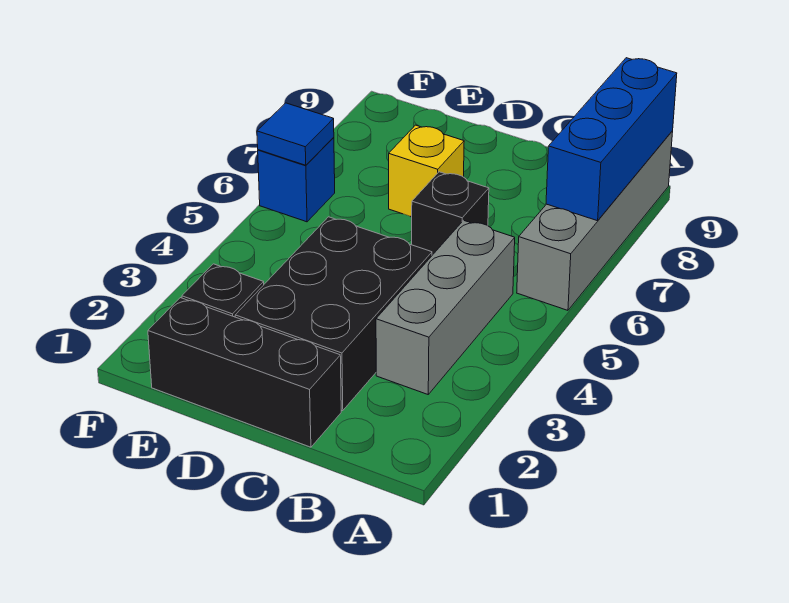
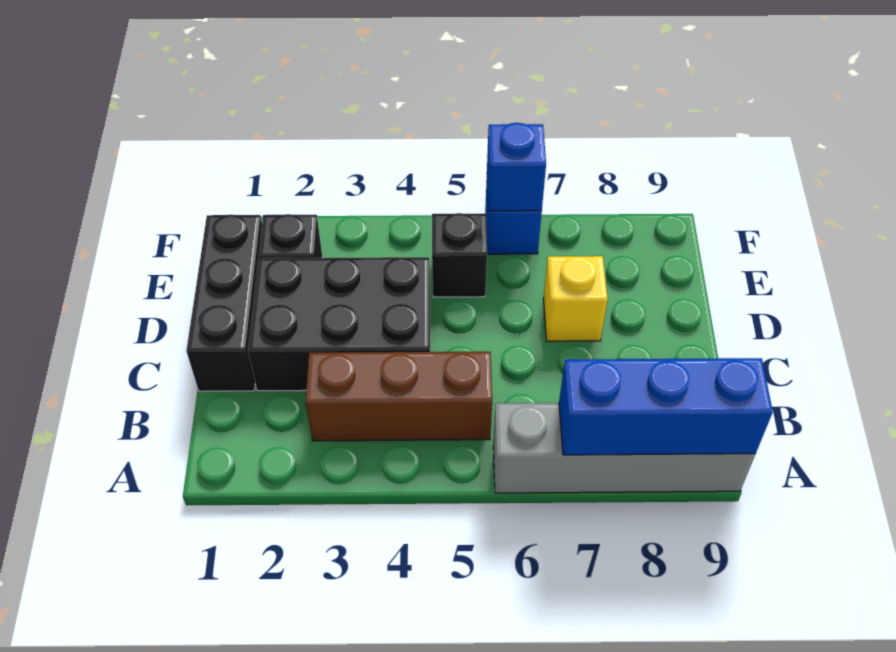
grey brick B3:B5 level 1 -> brown brick B3:B5 level 1
black brick C6 level 1 -> black brick E5 level 1
blue tile F6 level 2 -> blue brick F6 level 2

